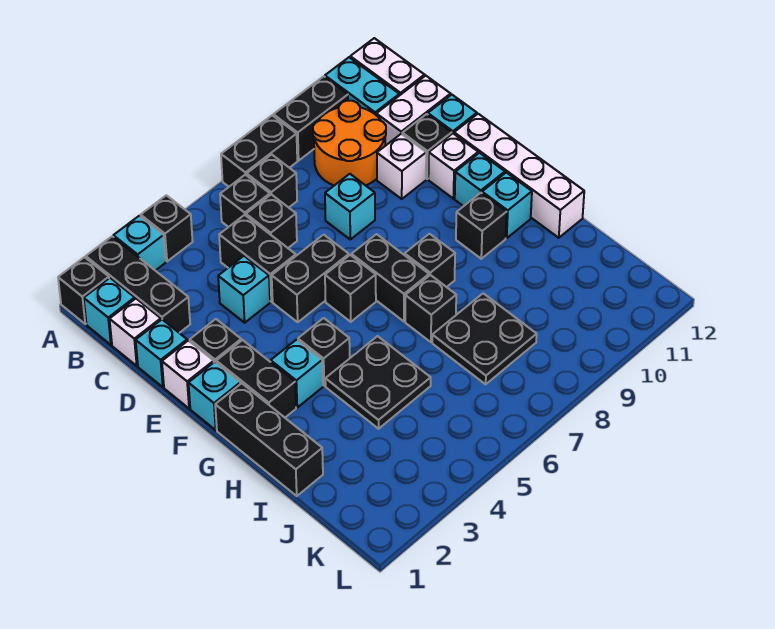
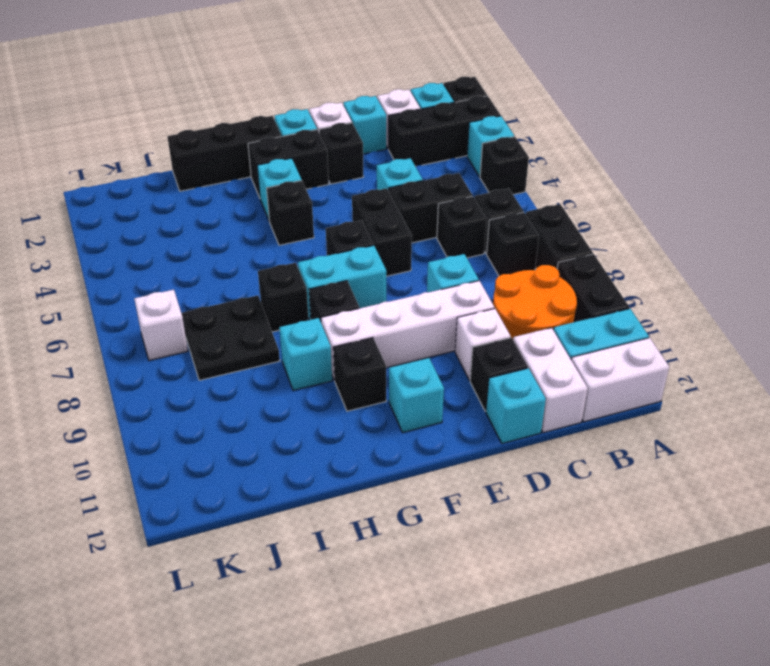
white brick E11 level 1 -> white brick K7 level 1
white brick E12:H12 level 1 -> white brick D9:G9 level 1
black brick F7:G7 level 1 -> cyan brick F7:G7 level 1
cyan brick G11 level 1 -> cyan brick H9 level 1
black plate H4:I5 level 1 -> none

